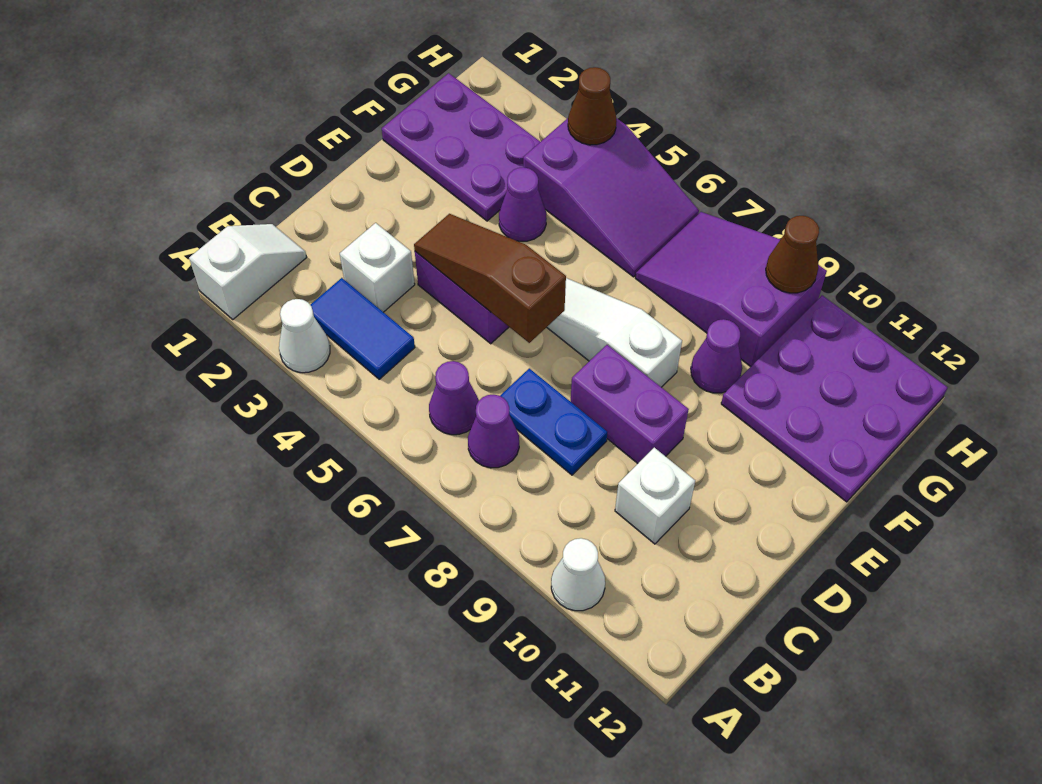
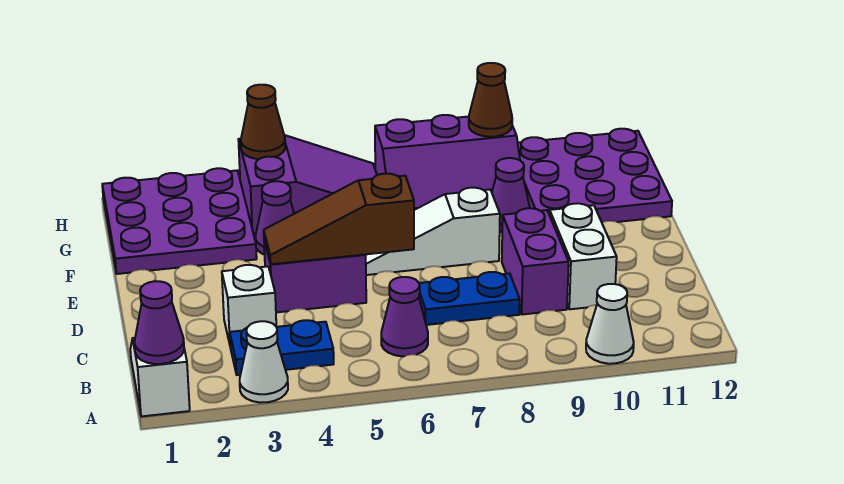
blue tile B3:B4 level 1 -> blue plate B3:B4 level 1
purple cone B7 level 1 -> purple cone A1 level 2
white brick C10 level 1 -> white brick C10:D10 level 1
purple brick D8:D9 level 1 -> purple brick C9:D9 level 1
purple plate F1:G3 level 1 -> purple plate F1:H3 level 1
purple slope G7:H9 level 1 top 9 -> purple slope G7:H9 level 1 top H

